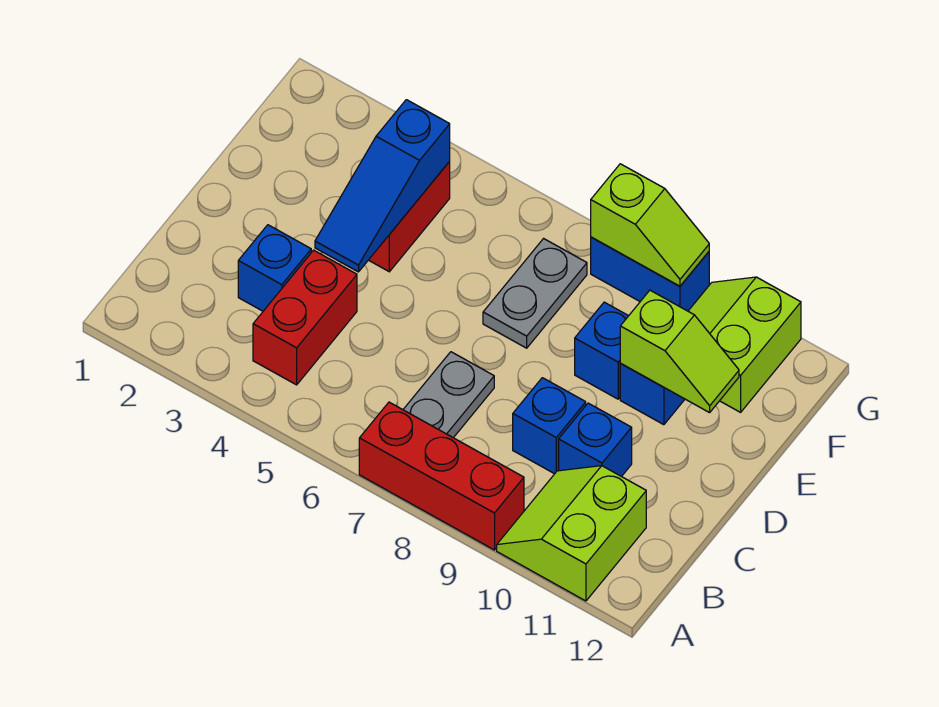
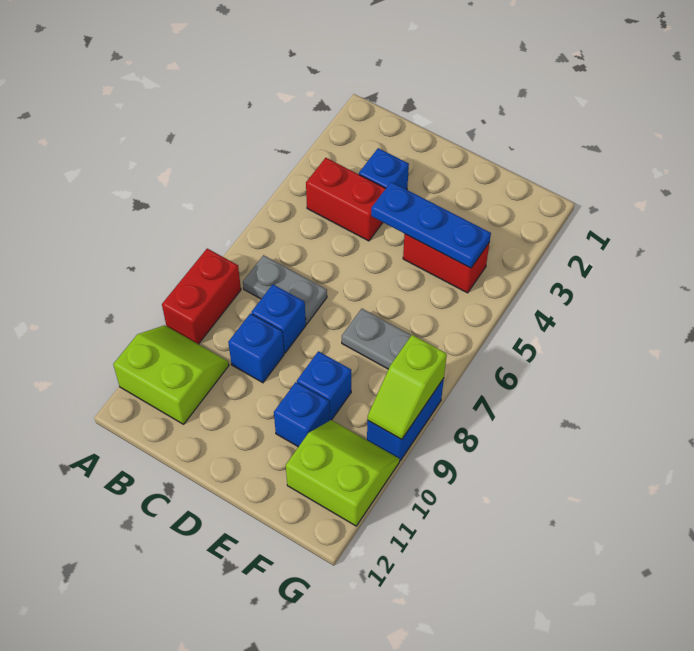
red brick A7:A9 level 1 -> red brick A8:A9 level 1
blue brick C10 level 1 -> blue brick C8 level 1
blue slope D4:F4 level 2 top F -> blue plate D4:F4 level 2
lime slope E10:E11 level 2 top 10 -> none

